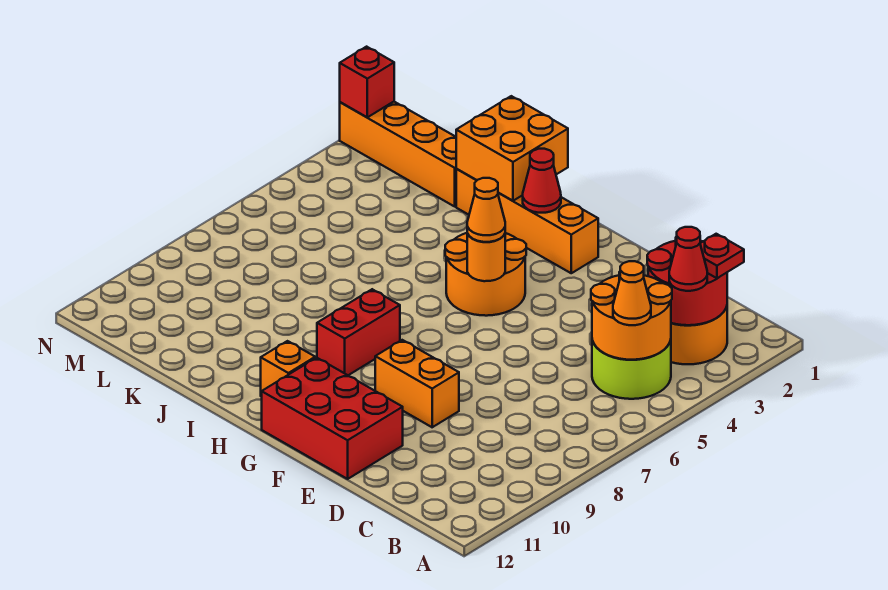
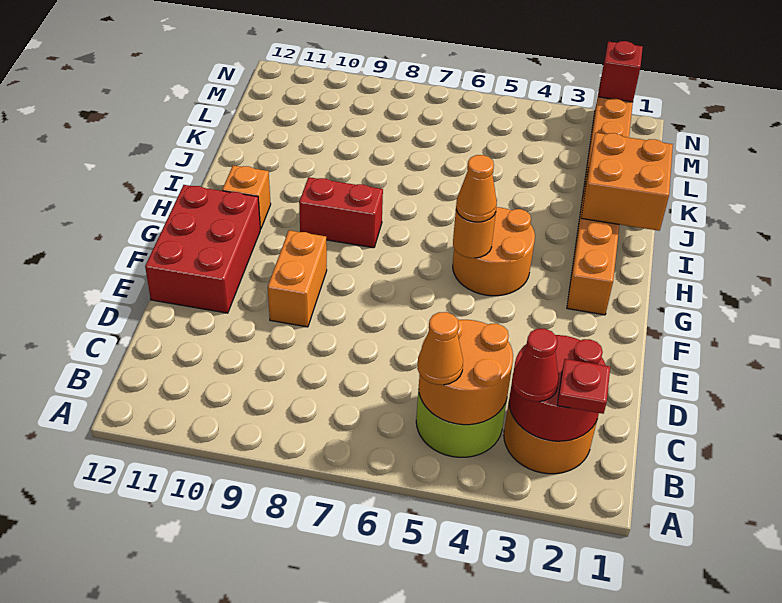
red cone H2 level 2 -> none

